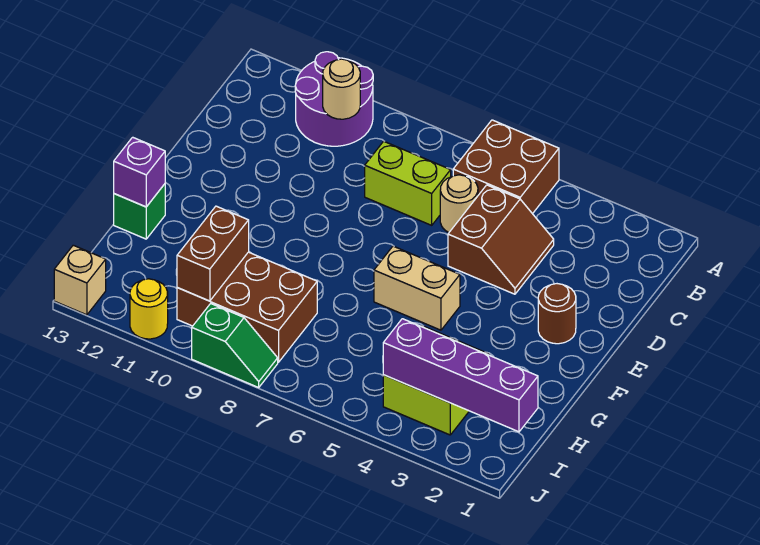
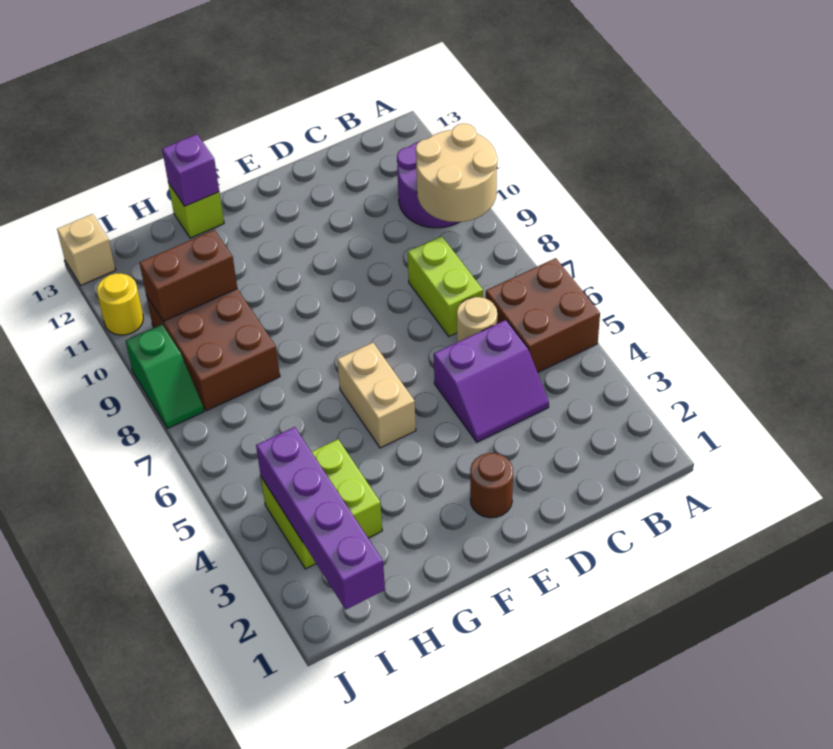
tan round brick B10 level 2 -> tan round brick A9:B10 level 2
brown slope C4:D5 level 1 top 5 -> purple slope C4:D5 level 1 top 5
green brick G13 level 1 -> lime brick G13 level 1

